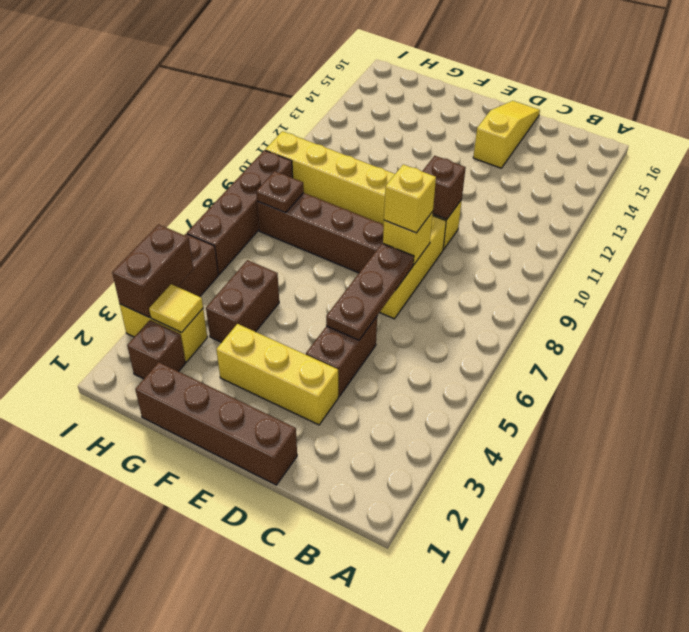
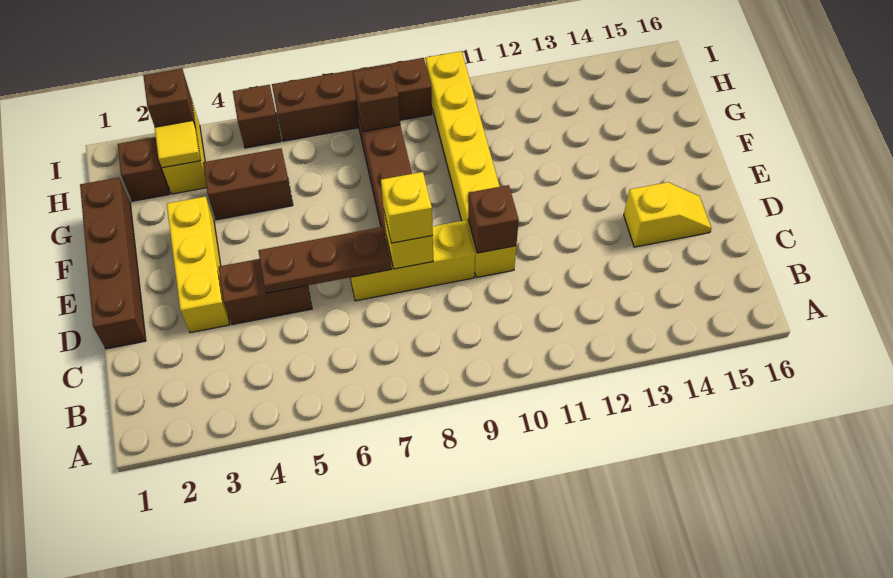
yellow slope D14:D16 level 1 top 14 -> yellow slope D14:D15 level 1 top 14
brown plate H8 level 2 -> brown brick H8 level 2
brown brick I3:I4 level 2 -> brown brick I3 level 2

